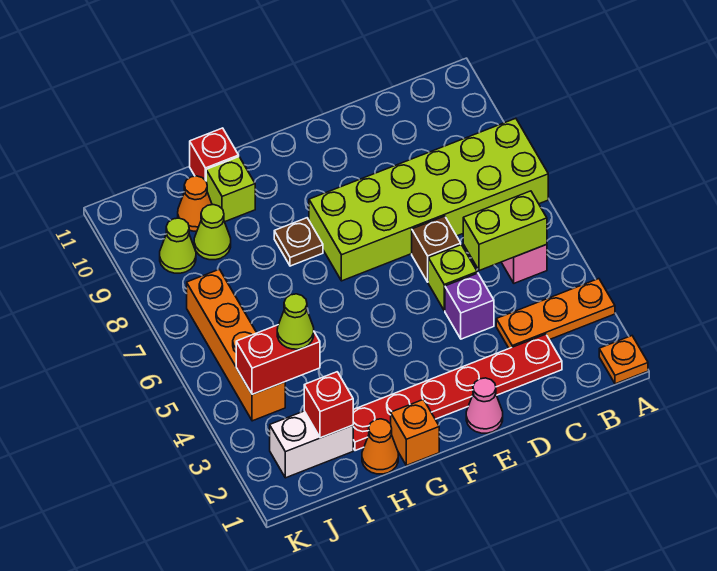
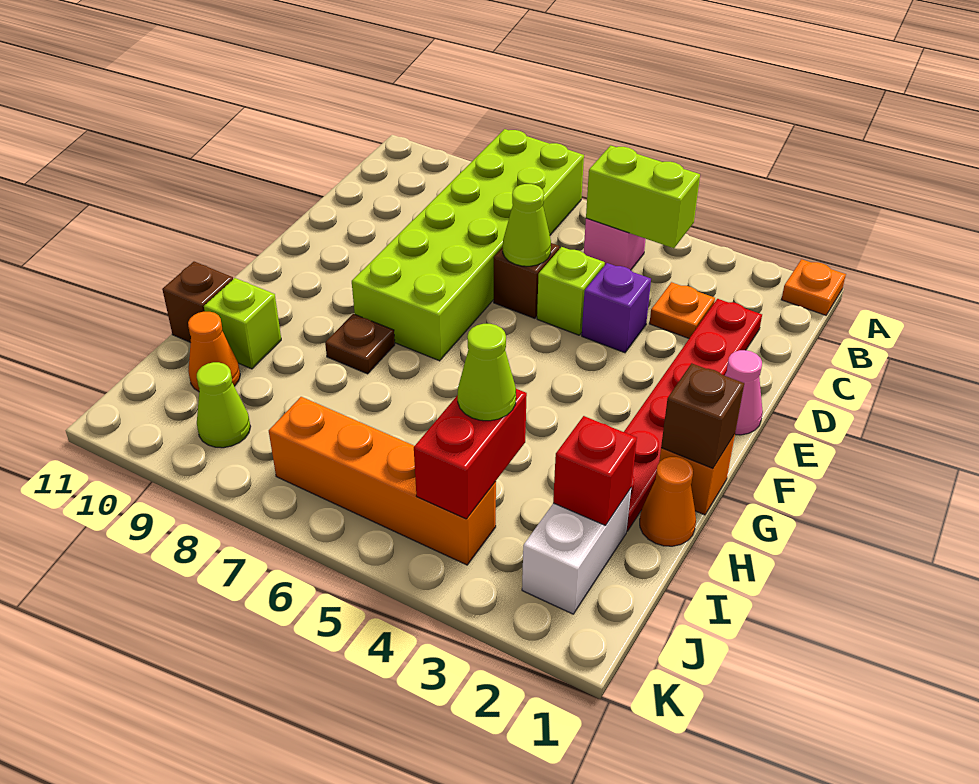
orange plate A3:C3 level 1 -> orange plate C3 level 1
lime brick B5:C5 level 2 -> lime brick B4:B5 level 2
none -> brown brick G1 level 2
red brick H11 level 1 -> brown brick H11 level 1
lime cone I9 level 1 -> lime cone D6 level 2

